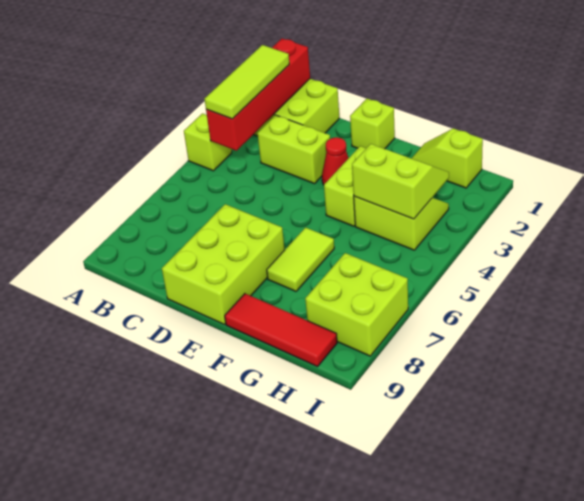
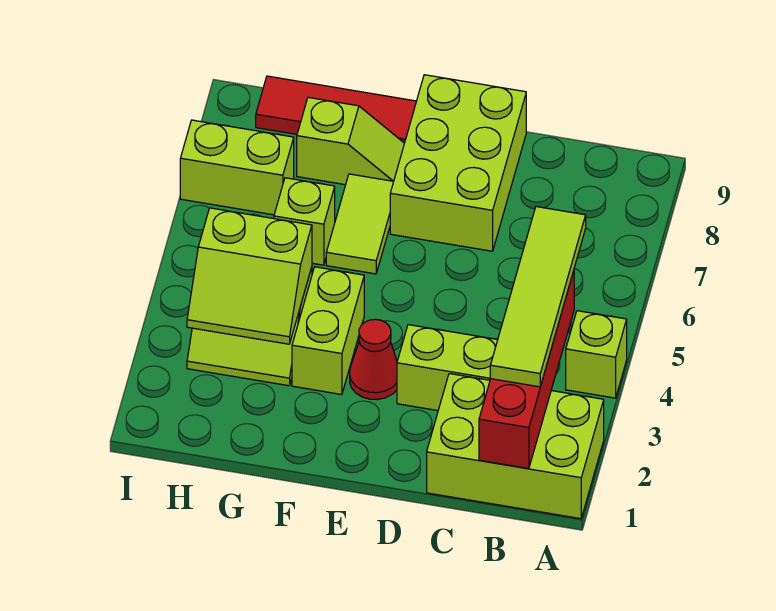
lime tile B2:B4 level 3 -> lime tile B2:B5 level 3
lime brick E1 level 1 -> lime brick G6 level 1
lime slope G1:H1 level 1 top H -> lime slope F8:G8 level 1 top G
lime brick H7:I8 level 1 -> lime brick H7:I7 level 1

